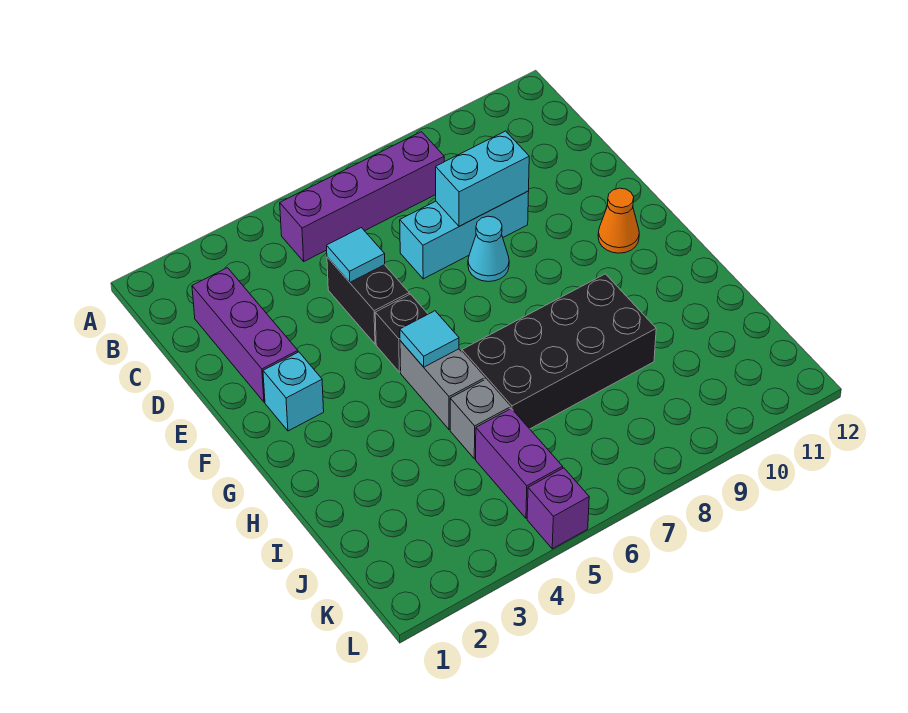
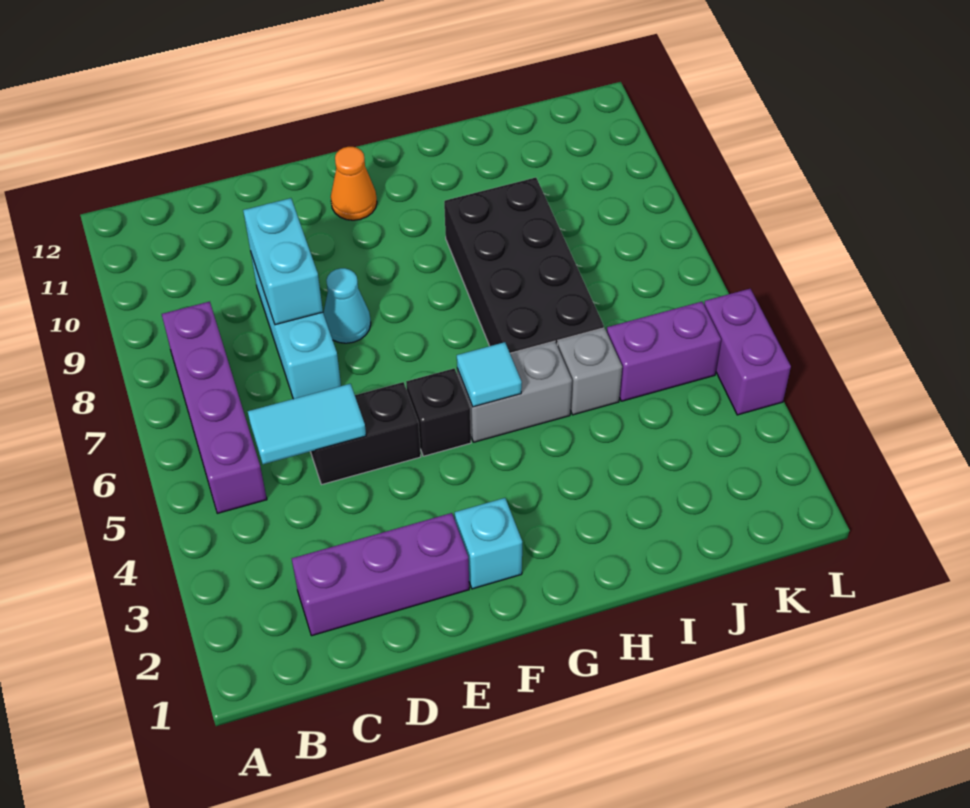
cyan tile D5 level 2 -> cyan tile C5:D5 level 2
purple brick L5 level 1 -> purple brick L4:L5 level 1

